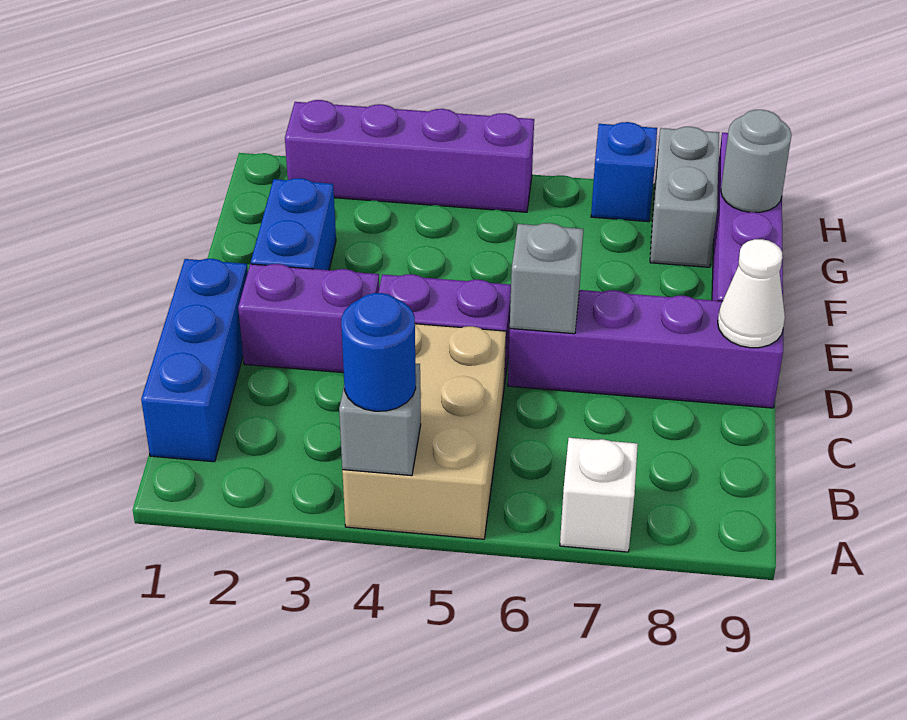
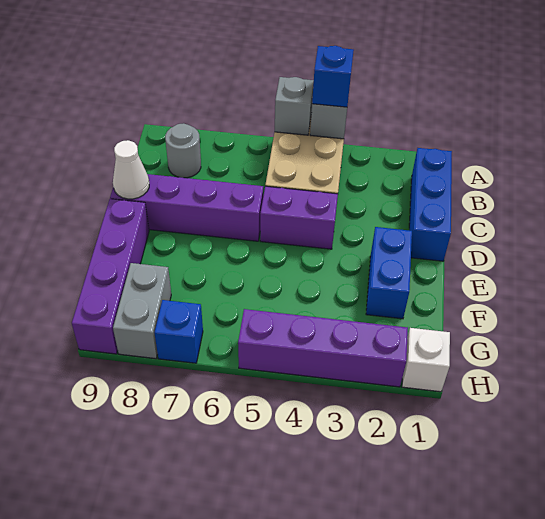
blue round brick A4 level 3 -> blue brick A4 level 3
white brick A7 level 1 -> white brick H1 level 1
purple brick D2:D3 level 1 -> none
grey brick D6 level 2 -> grey brick A5 level 2
grey round brick G9 level 2 -> grey round brick B8 level 1

